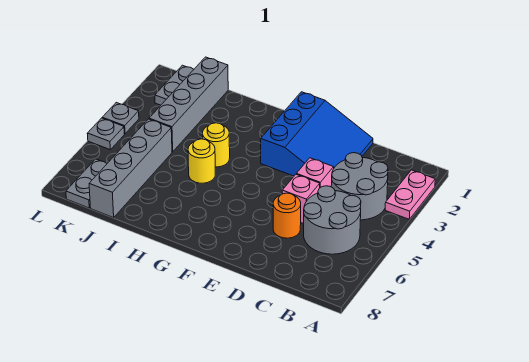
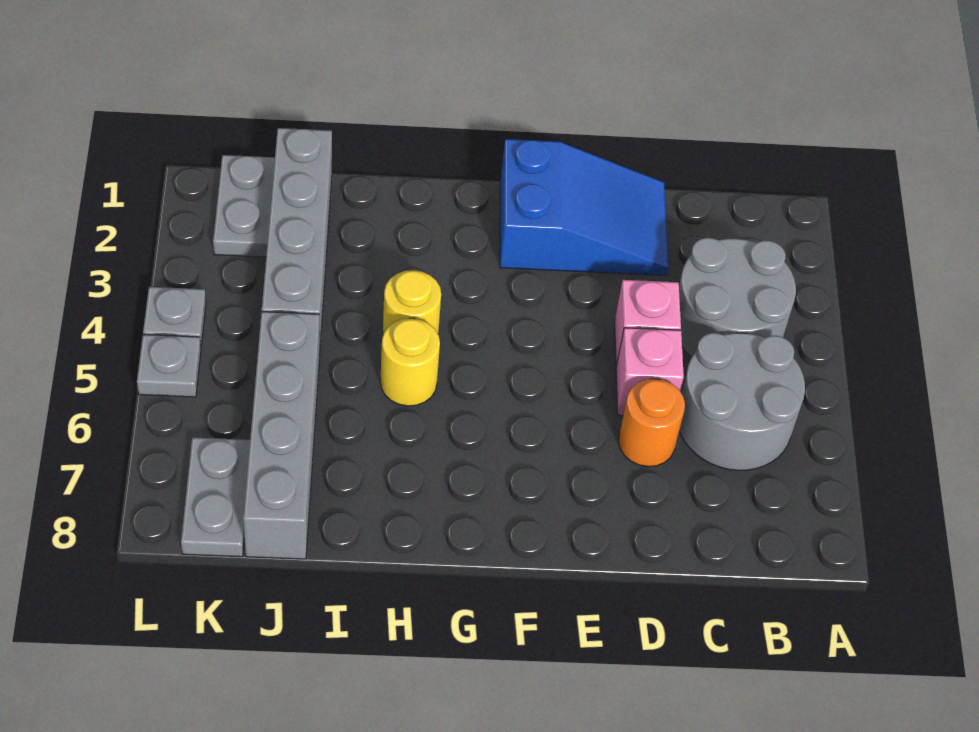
pink plate A2:A3 level 1 -> none
blue slope D1:F3 level 1 top F -> blue slope D1:F2 level 1 top F

